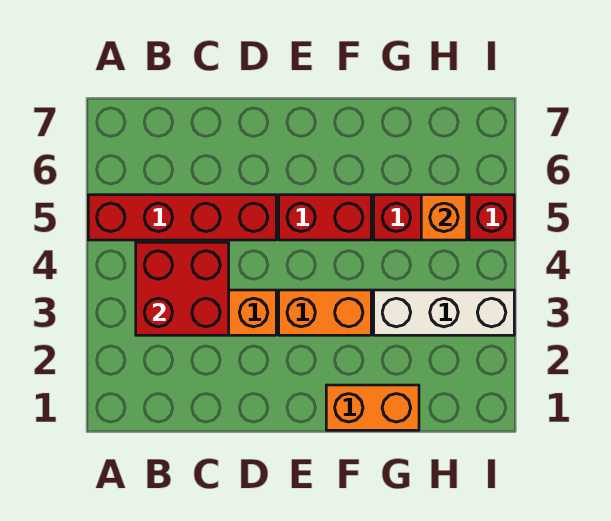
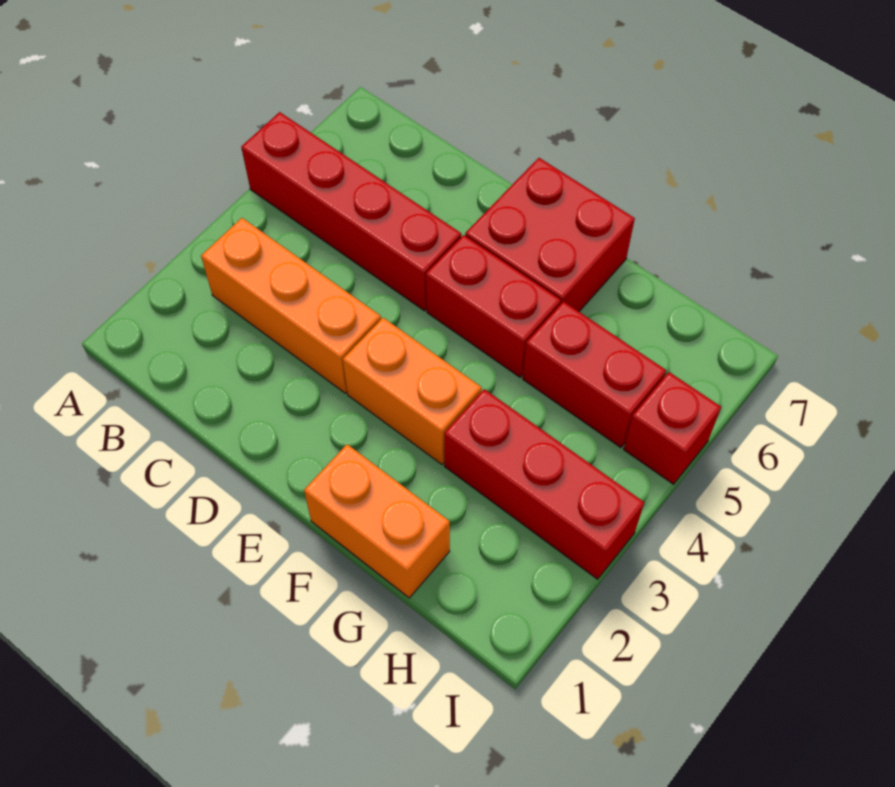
red brick B3:C4 level 2 -> red brick E6:F7 level 1
white brick G3:I3 level 1 -> red brick G3:I3 level 1
orange brick H5 level 2 -> none

